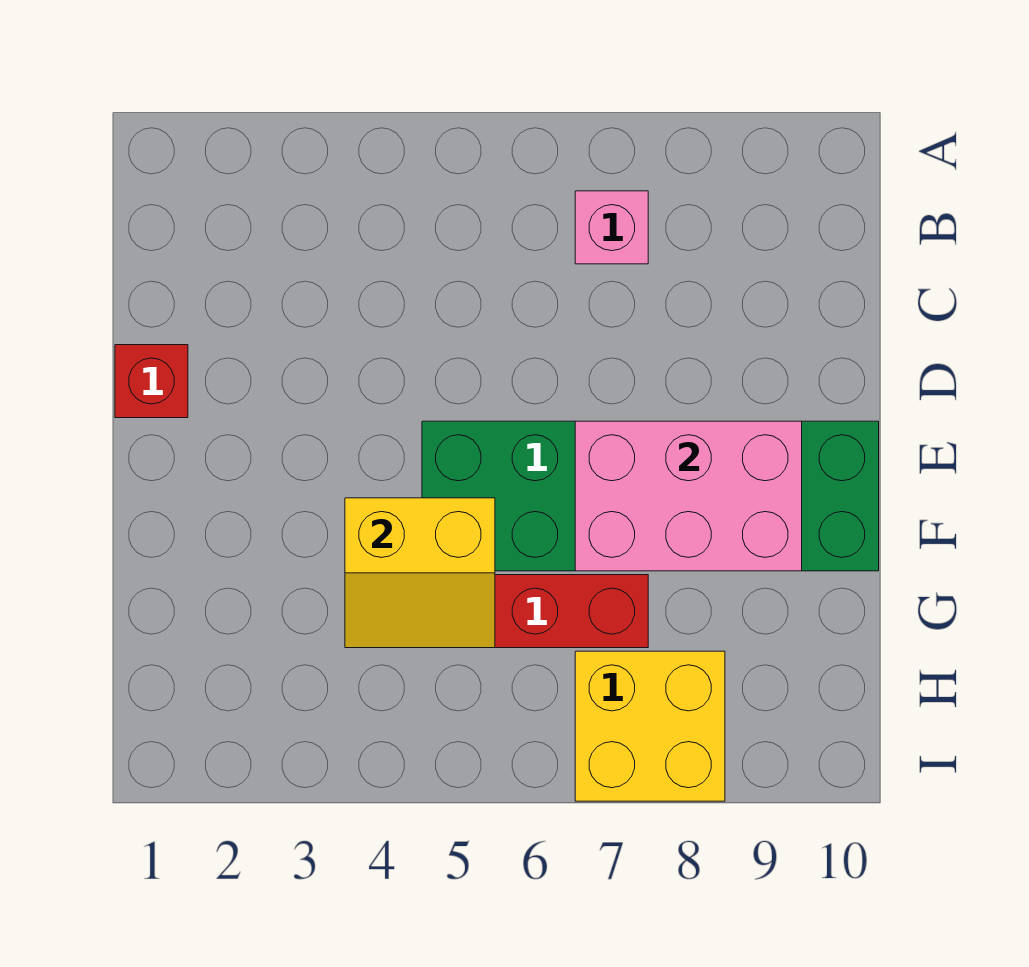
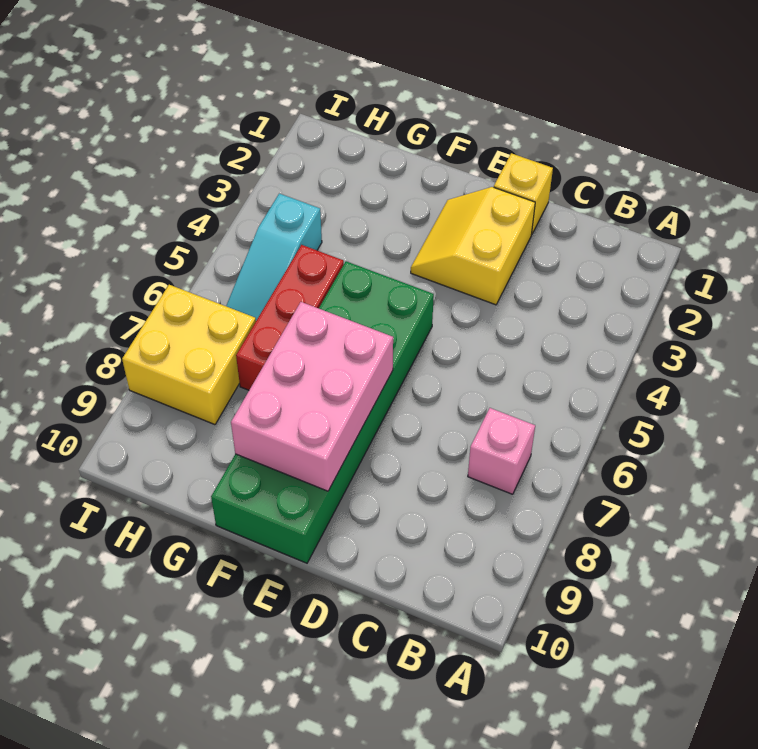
red brick D1 level 1 -> yellow brick D1 level 1
yellow slope F4:G5 level 2 top F -> yellow slope D2:E3 level 1 top D
none -> cyan slope H4:H6 level 1 top 4

